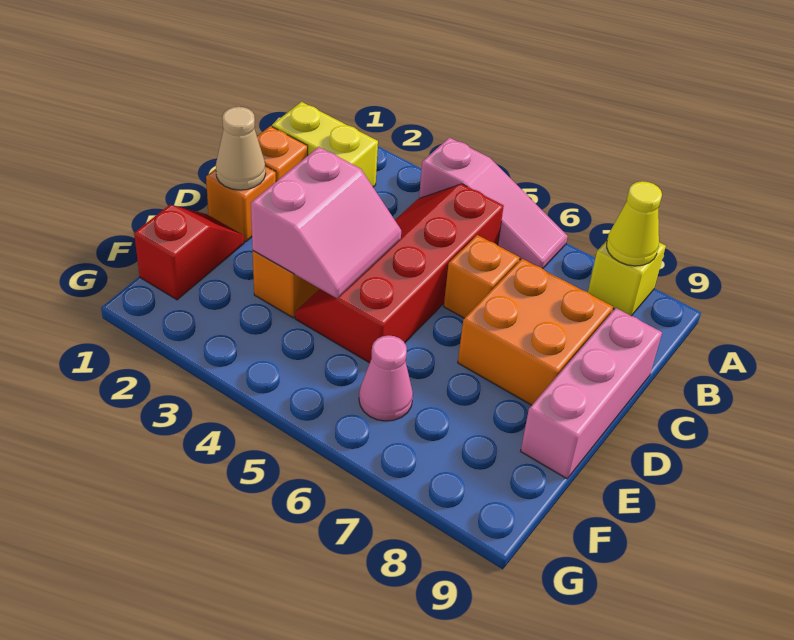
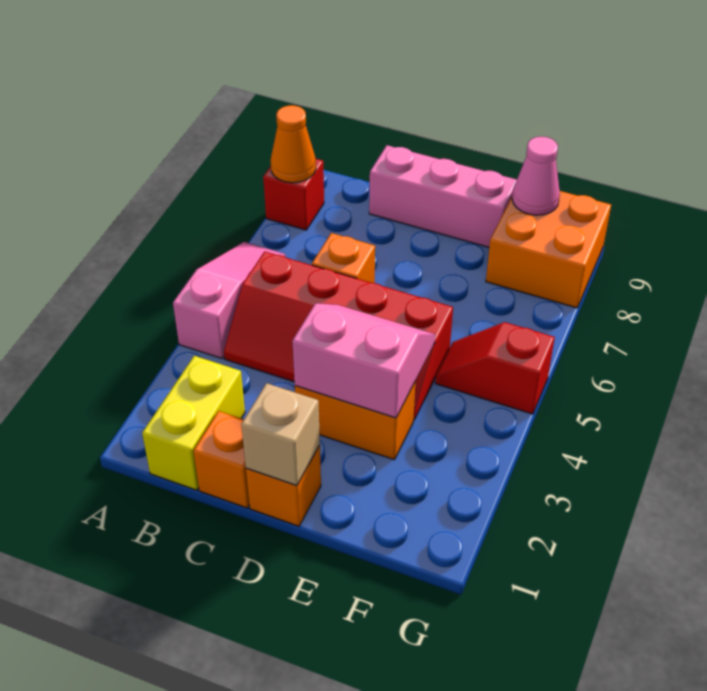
yellow brick A8 level 1 -> red brick A8 level 1
yellow cone A8 level 2 -> orange cone A8 level 2
orange brick C7:D8 level 1 -> orange brick F8:G9 level 1
tan cone D1 level 2 -> tan brick D1 level 2
red slope E1:F1 level 1 top F -> red slope F5:G5 level 1 top G
pink cone F6 level 1 -> pink cone F9 level 2

